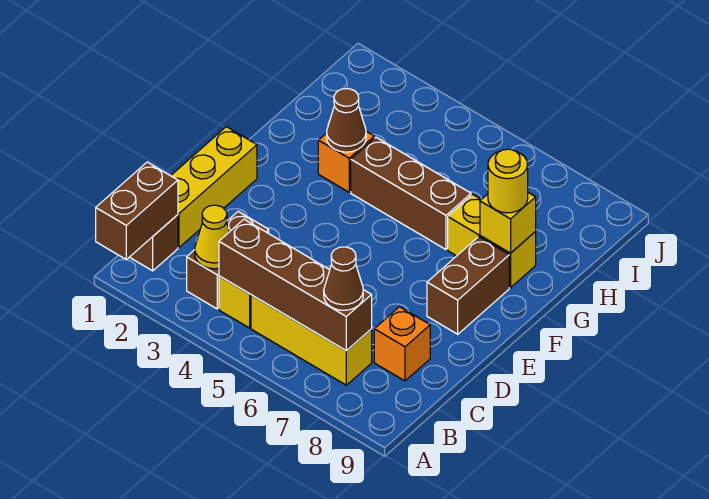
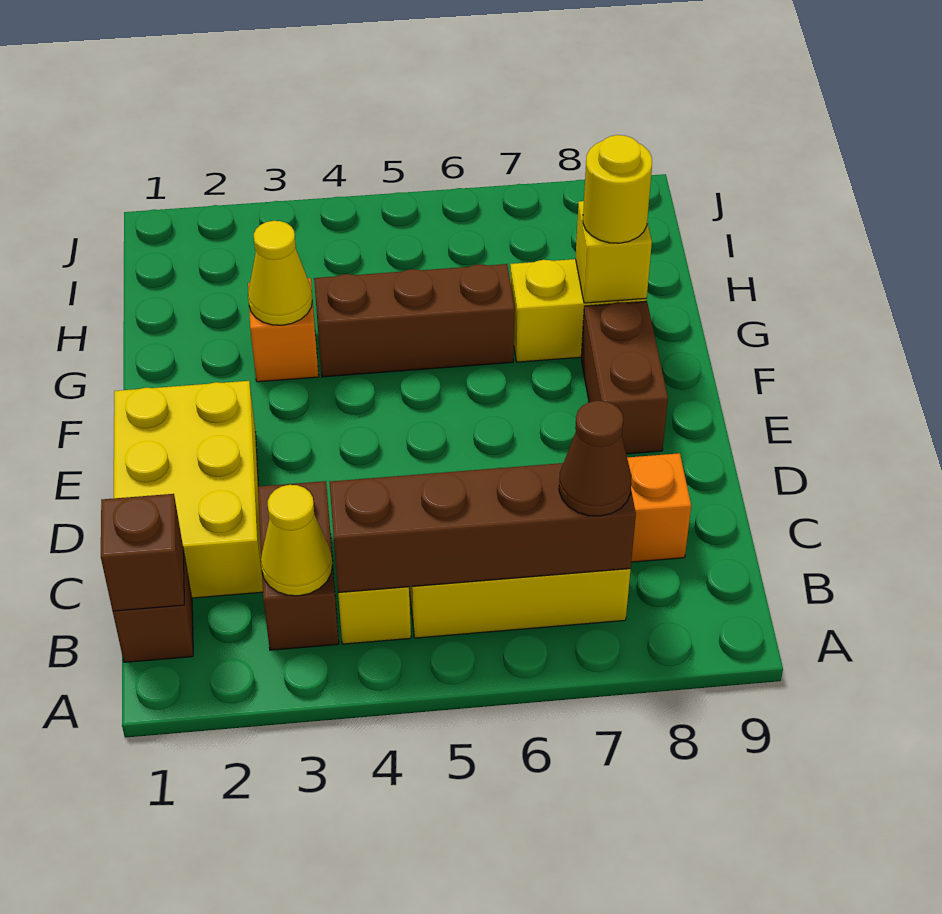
brown brick A1:B1 level 2 -> brown brick B1 level 2
yellow brick C1:E1 level 1 -> yellow brick C1:E2 level 1
brown cone G3 level 2 -> yellow cone G3 level 2

